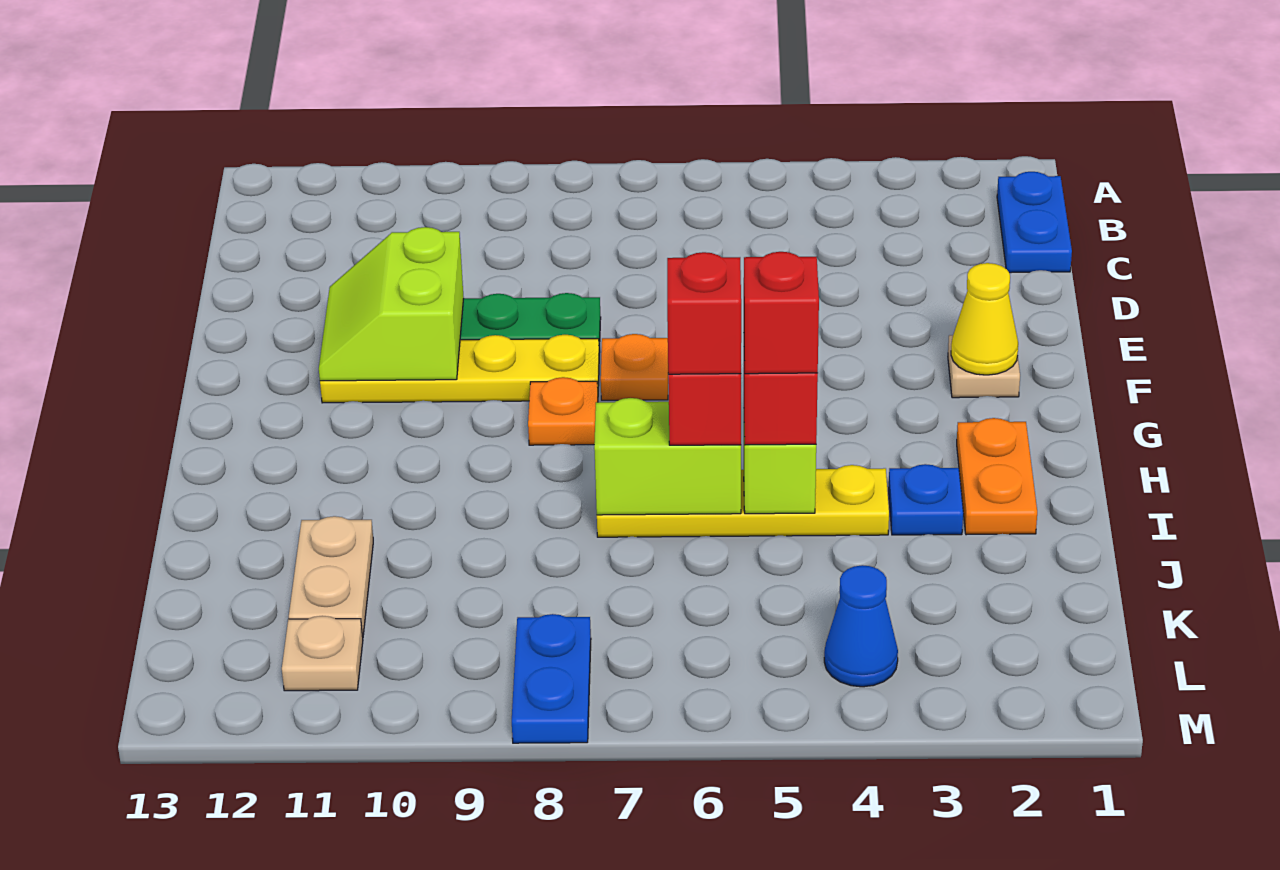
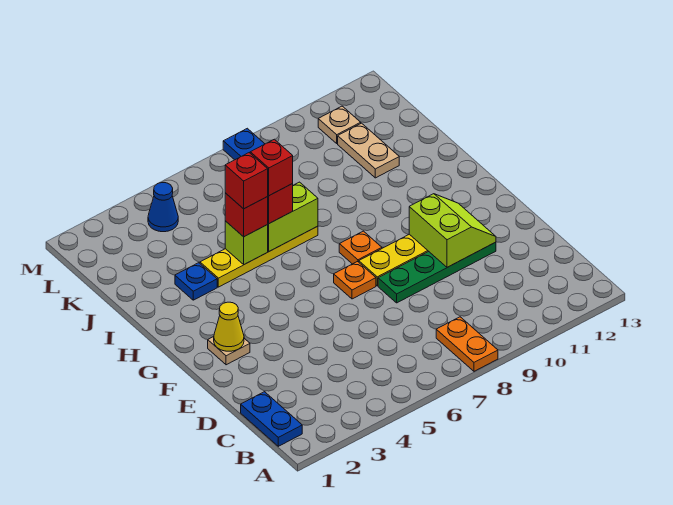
orange plate H2:I2 level 1 -> orange plate A8:B8 level 1

